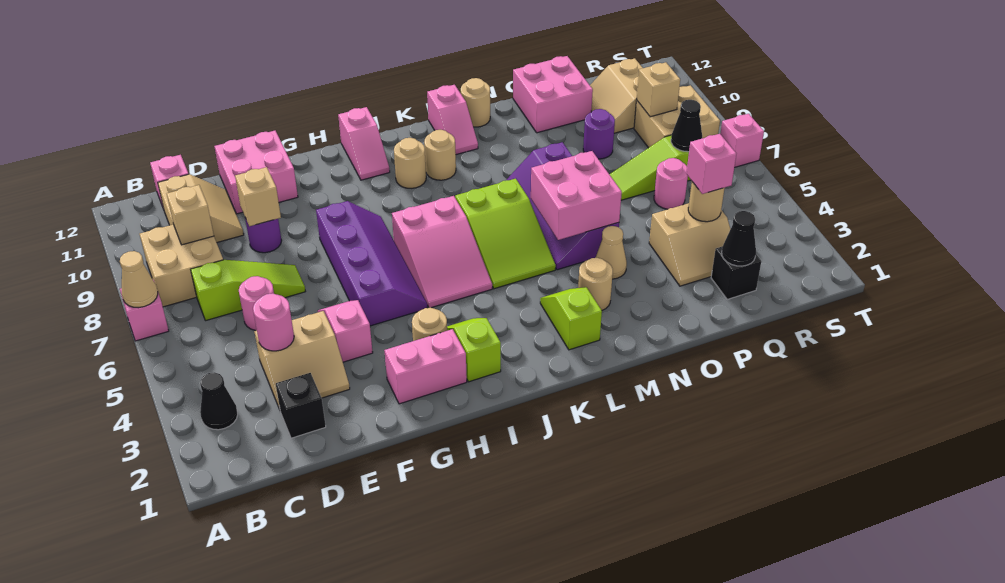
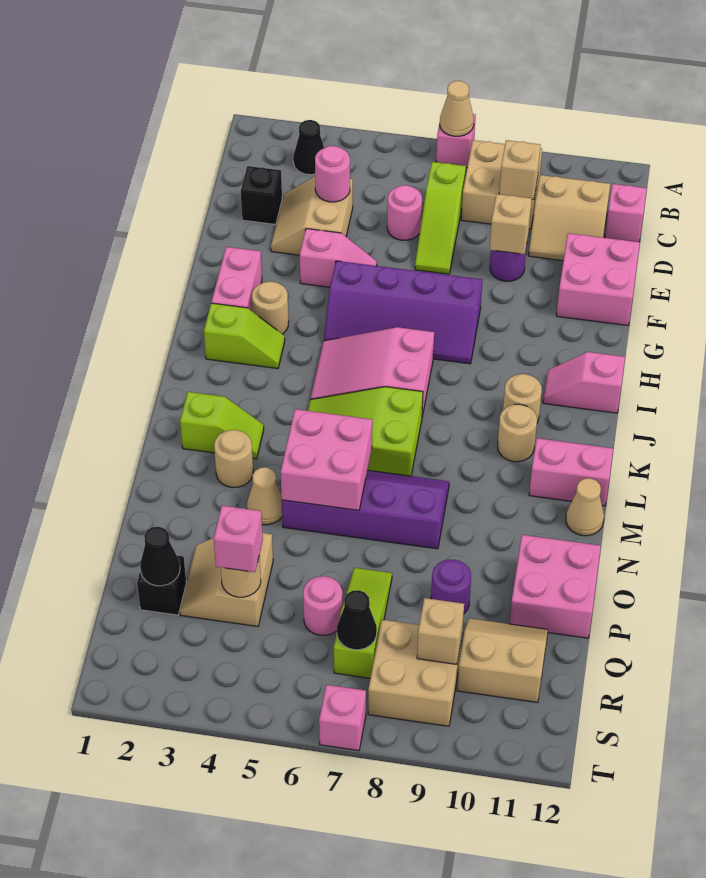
pink slope L11:L12 level 1 top 12 -> pink brick L11:L12 level 1
tan round brick M12 level 1 -> tan cone M12 level 1

